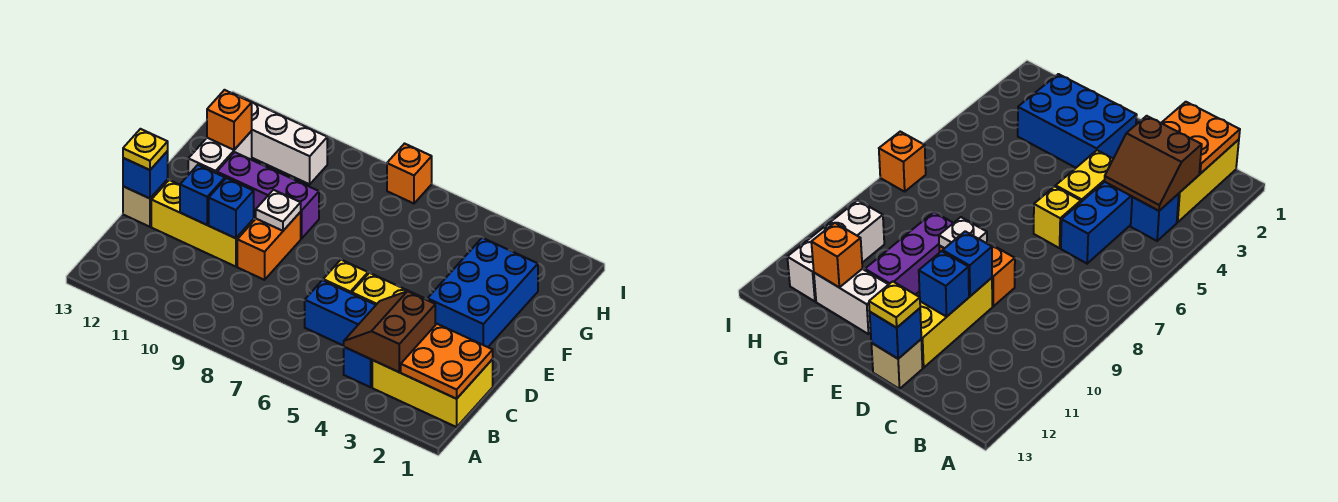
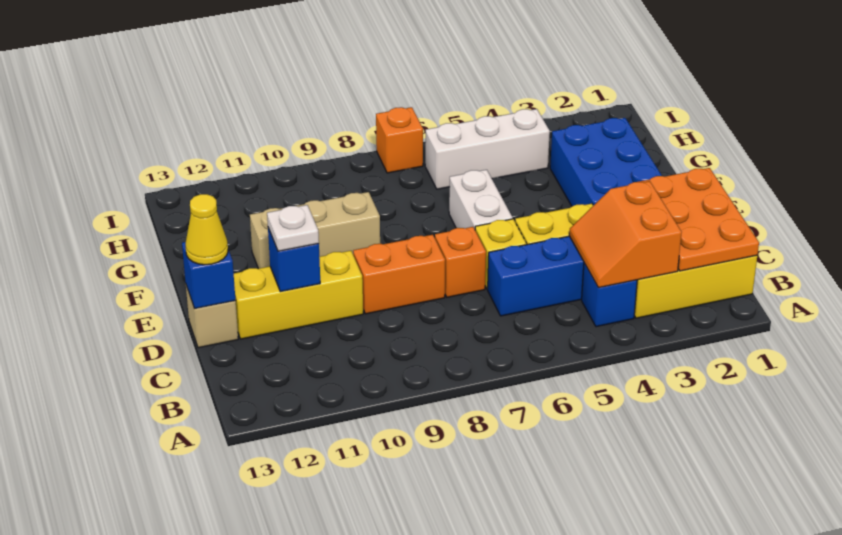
orange plate B1:C2 level 2 -> orange plate B1:D2 level 2
brown slope B3:C4 level 2 top 3 -> orange slope B3:C4 level 2 top 3
orange brick D9:E9 level 1 -> orange brick D8:D9 level 1
blue brick D10 level 2 -> none
yellow plate D13 level 3 -> yellow cone D13 level 3
white plate E9 level 2 -> white plate D11 level 3
purple brick F9:F11 level 1 -> tan brick F9:F11 level 1
white brick F12:G12 level 1 -> white brick E6:F6 level 1
orange brick G12 level 2 -> orange brick D7 level 1
white brick H10:H12 level 1 -> white brick H4:H6 level 1

